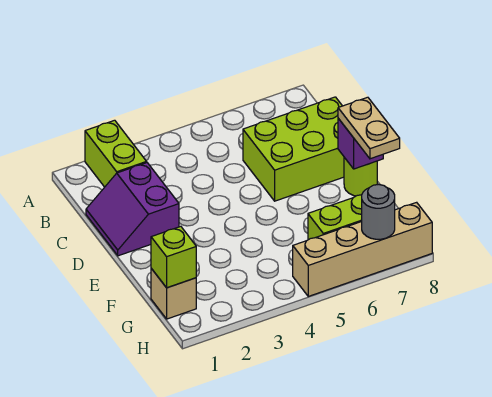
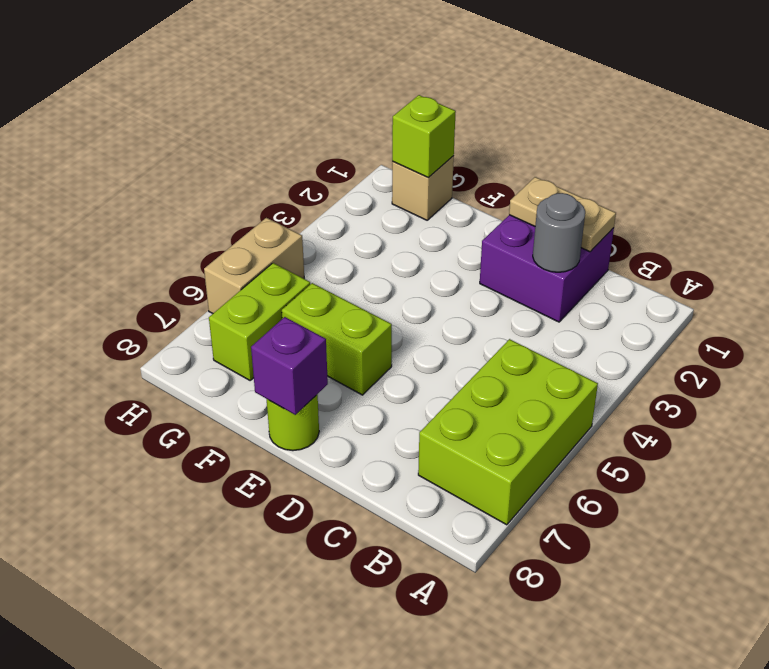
lime brick A2:B2 level 1 -> lime brick E6:F6 level 1
purple slope C1:D2 level 1 top 2 -> purple brick C1:D2 level 1
lime brick C6:D8 level 1 -> lime brick A5:B7 level 1
tan plate E8:F8 level 3 -> tan plate C1:D1 level 2
tan brick H5:H8 level 1 -> tan brick H5:H6 level 1
grey round brick H7 level 2 -> grey round brick C2 level 2

